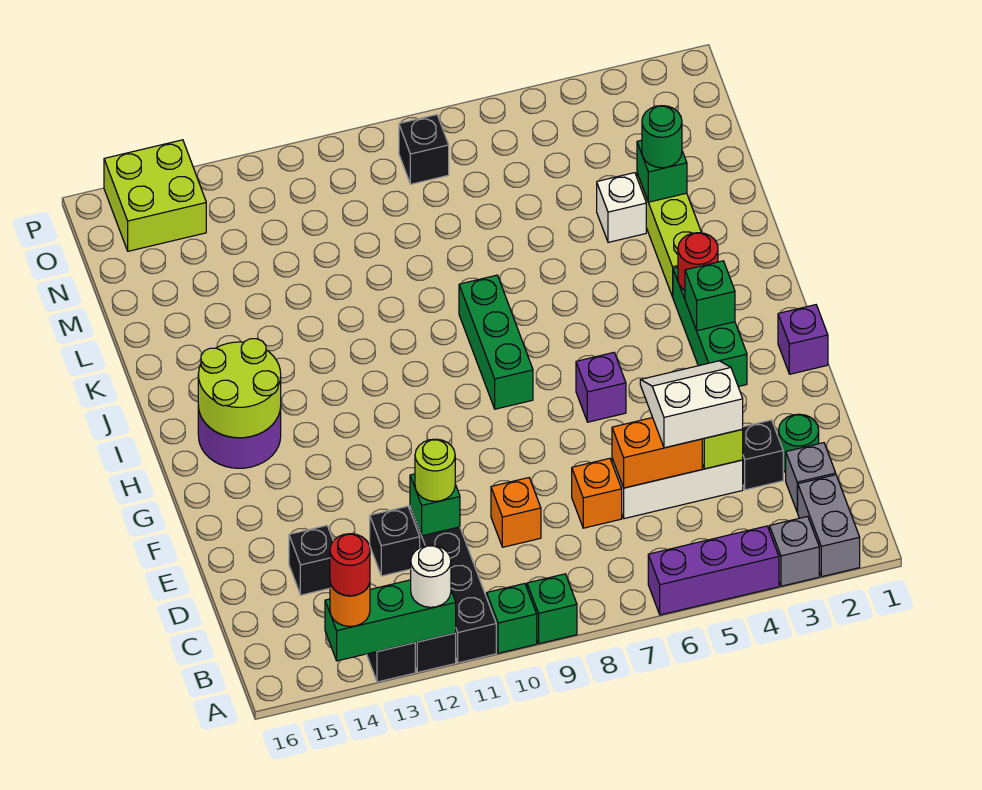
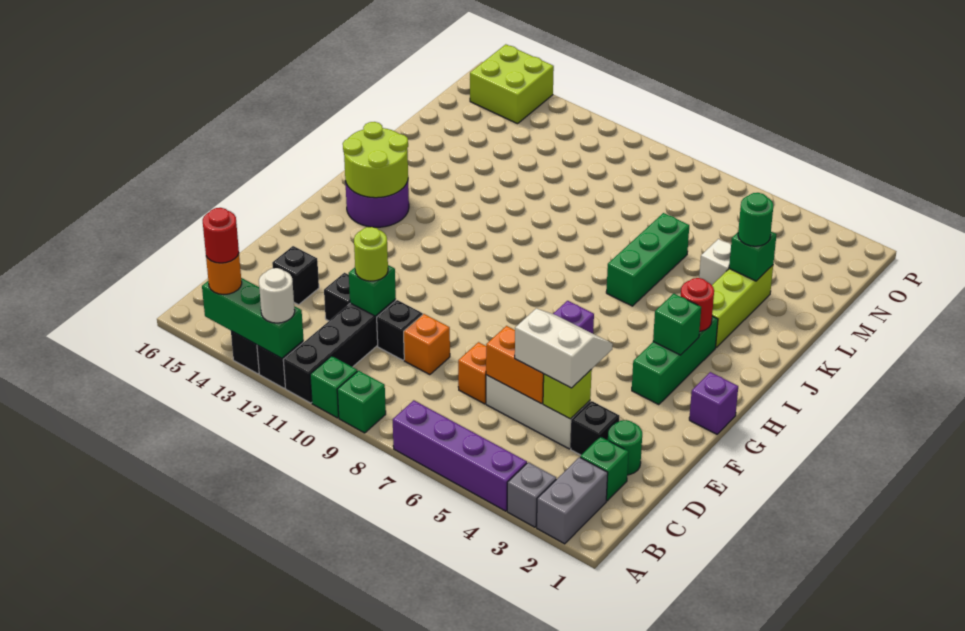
purple brick A4:A6 level 1 -> purple brick A4:A7 level 1
grey brick C2 level 1 -> green brick C2 level 1
green brick H8:J8 level 1 -> green brick J6:L6 level 1
black brick O8 level 1 -> black brick D10 level 1

